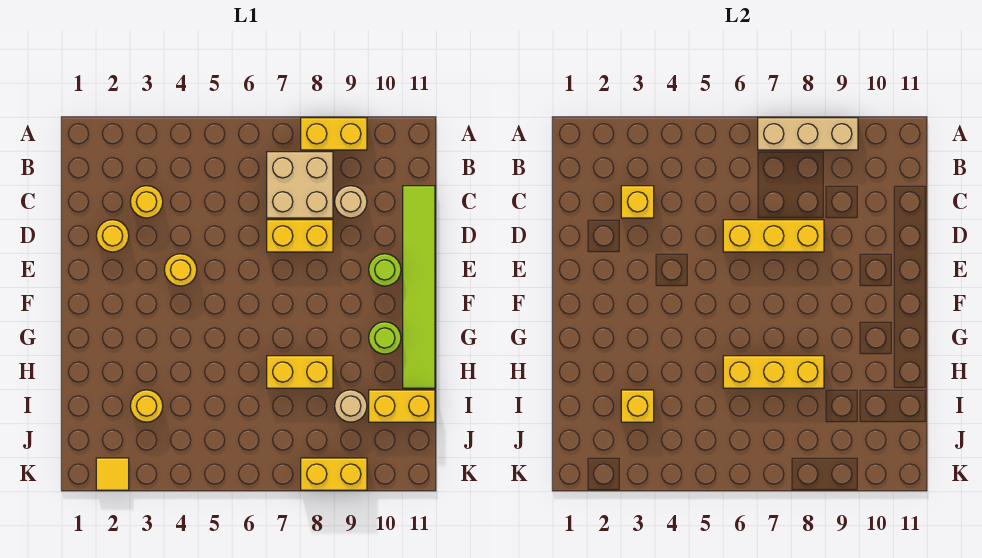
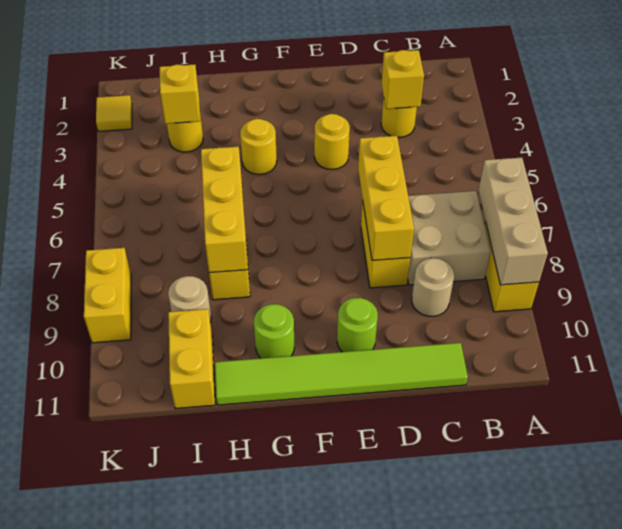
yellow round brick D2 level 1 -> yellow round brick G4 level 1

